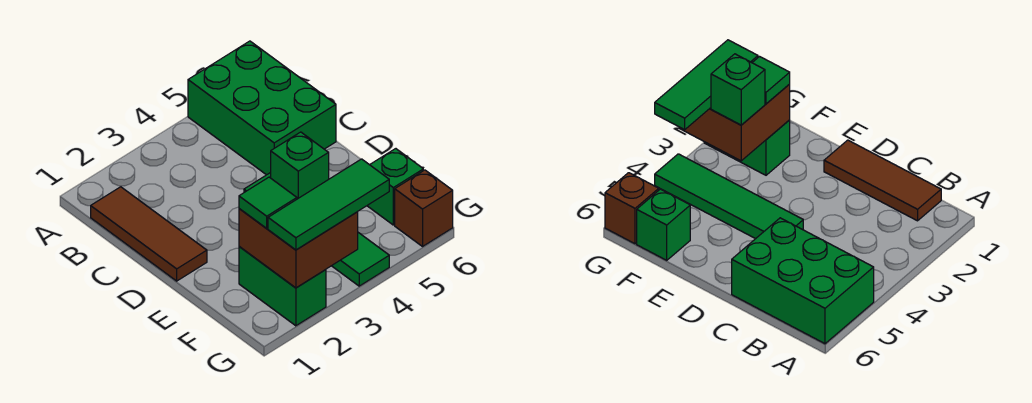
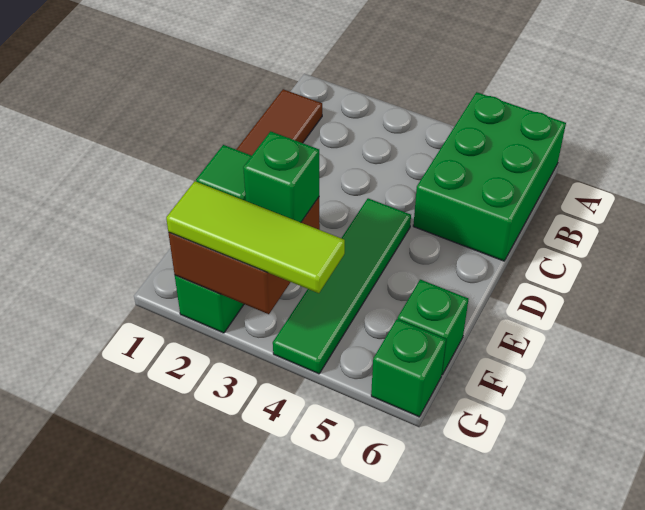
green tile G2:G4 level 3 -> lime tile G2:G4 level 3
brown brick G6 level 1 -> green brick G6 level 1

